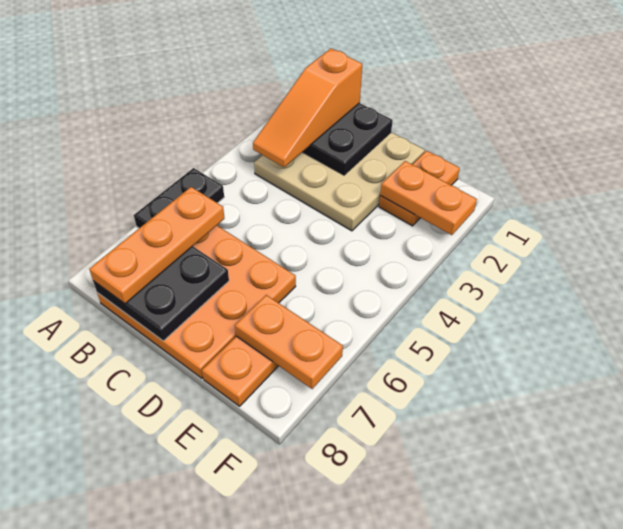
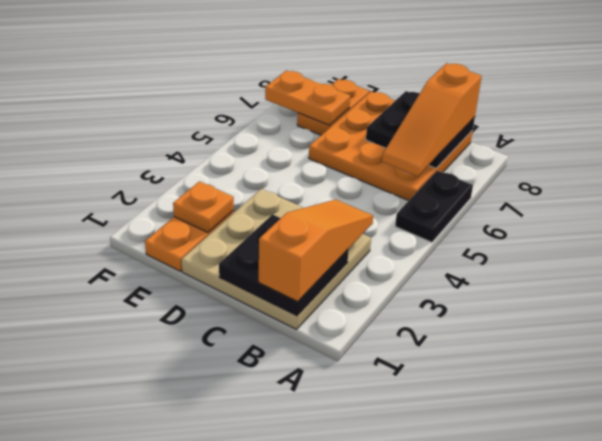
orange plate B6:B8 level 3 -> orange slope B6:B8 level 3 top 8
orange plate E2:F2 level 2 -> orange plate E2 level 2

